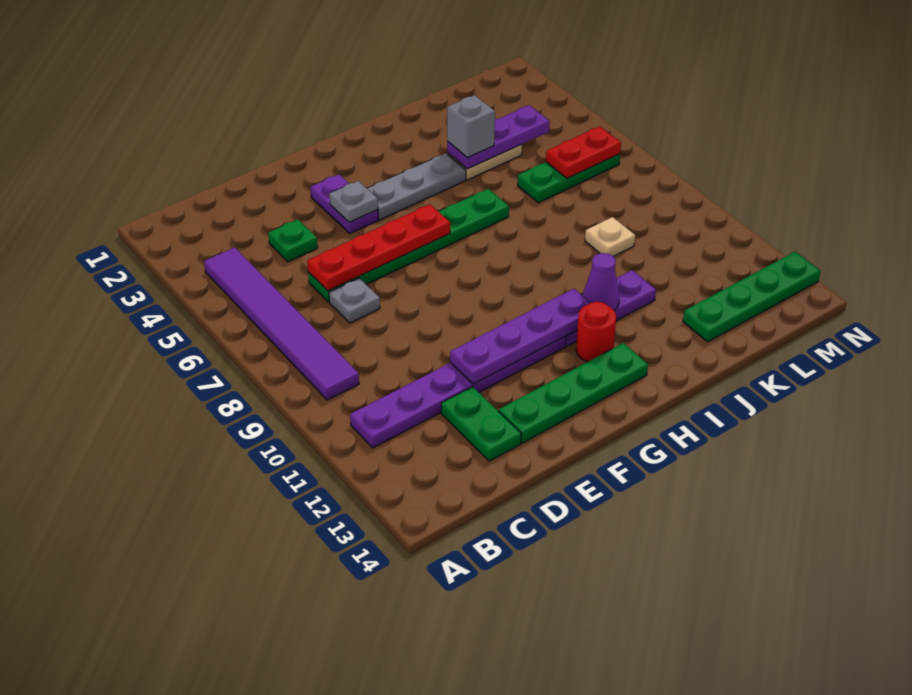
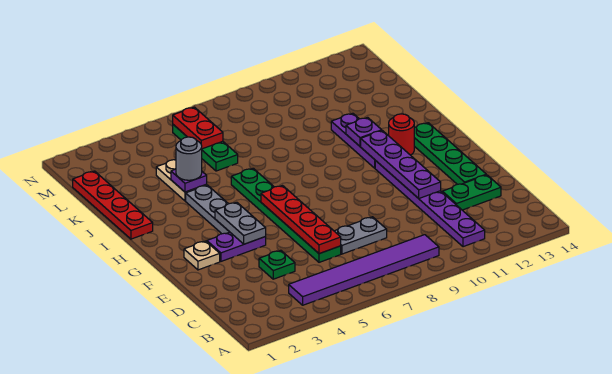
grey plate D7 level 1 -> grey plate D7:D8 level 1
grey plate F4 level 2 -> grey plate F4:G4 level 2
none -> red plate I1:L1 level 1
purple cone I11 level 2 -> purple plate I11 level 2
purple plate J4:L4 level 2 -> purple plate J4 level 2
grey brick J4 level 3 -> grey round brick J4 level 3
tan plate K9 level 1 -> tan plate F2 level 1
green plate K13:N13 level 1 -> none

